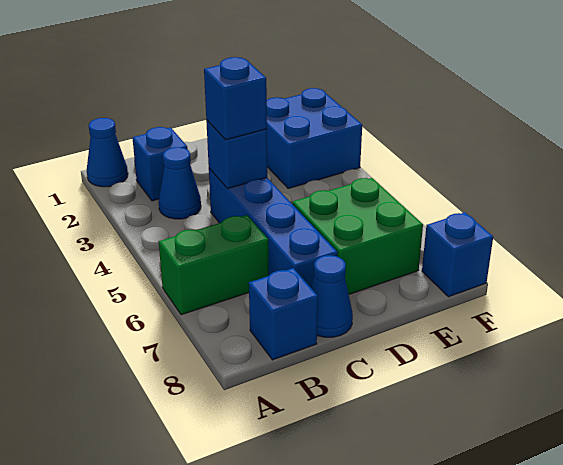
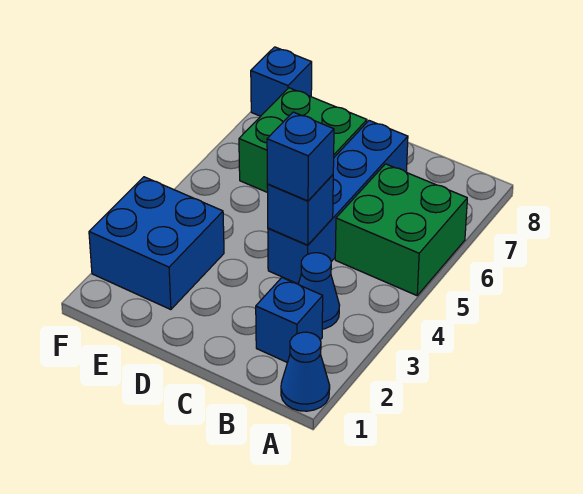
green brick A6:B6 level 1 -> green brick A5:B6 level 1
blue brick B8 level 1 -> none
blue cone C8 level 1 -> none

